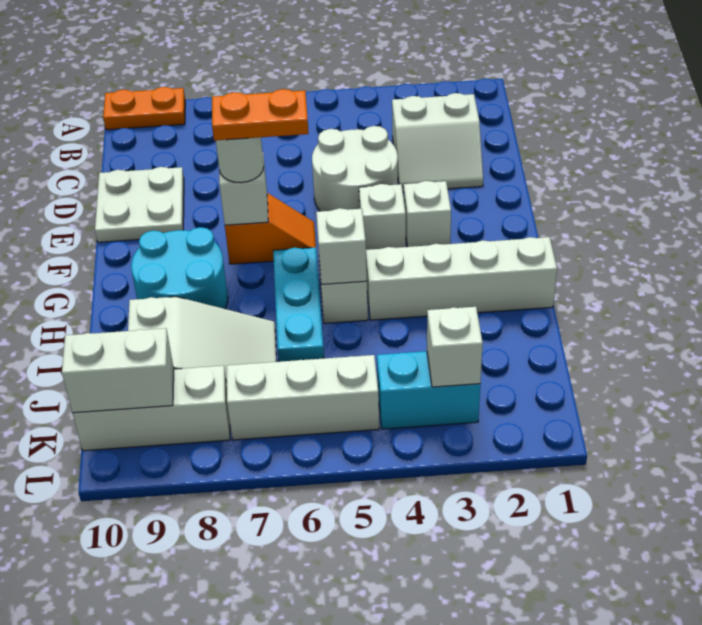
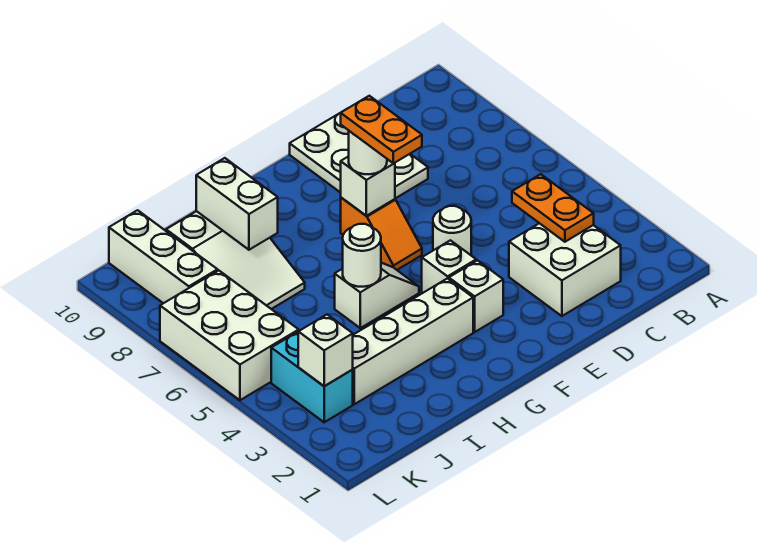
orange plate A9:A10 level 1 -> orange plate C3:C4 level 2
white slope C2:D3 level 1 top C -> white brick C2:D3 level 1
white round brick D4:E5 level 1 -> white round brick E5 level 1
white plate D9:E10 level 1 -> white plate D8:E10 level 1
cyan plate G6:I6 level 1 -> none
cyan round brick G8:H9 level 1 -> none
white brick H1:H4 level 1 -> white brick G3:J3 level 1
white brick H5 level 2 -> white round brick H5 level 2
white brick K5:K7 level 1 -> white brick K5:L7 level 1
white brick K9:K10 level 2 -> white brick I8:I9 level 2

